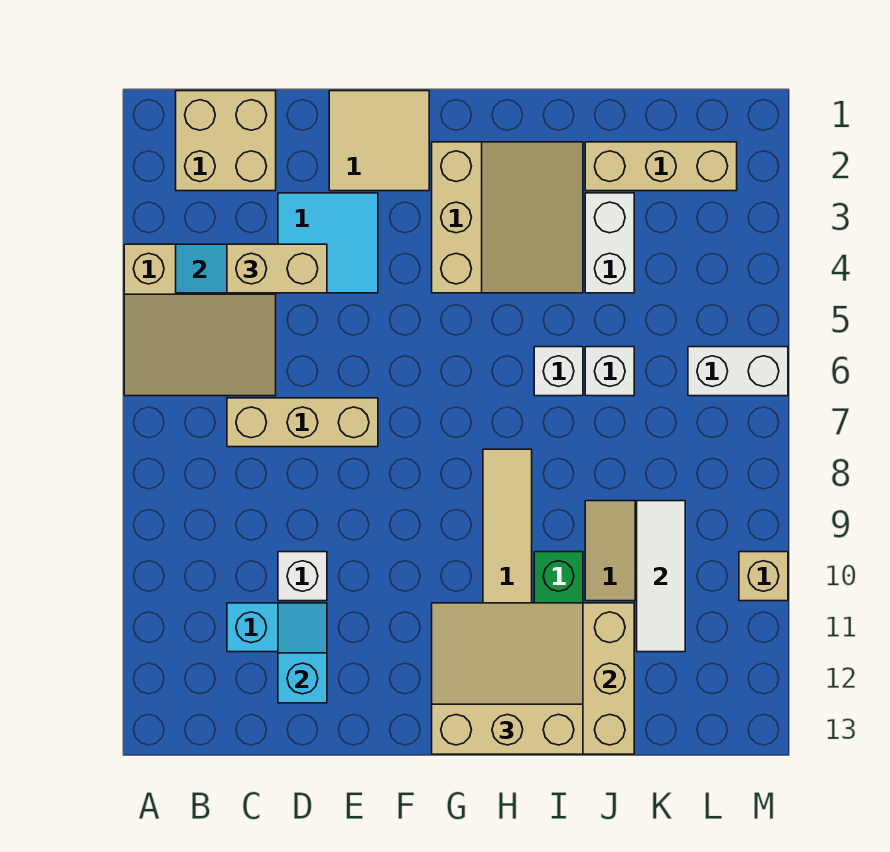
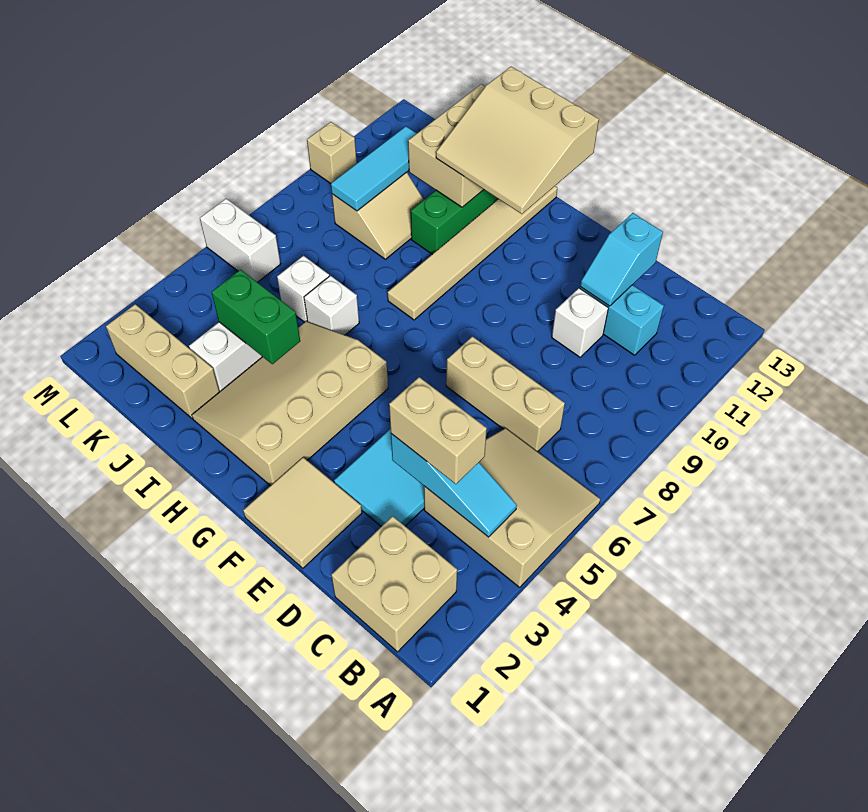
tan slope G2:I4 level 1 top G -> tan slope G2:I5 level 1 top G
none -> green brick I4:J4 level 2
white tile K9:K11 level 2 -> cyan tile K9:K11 level 2

